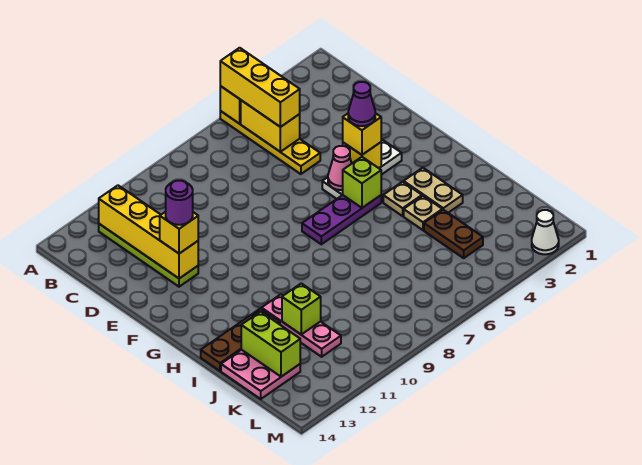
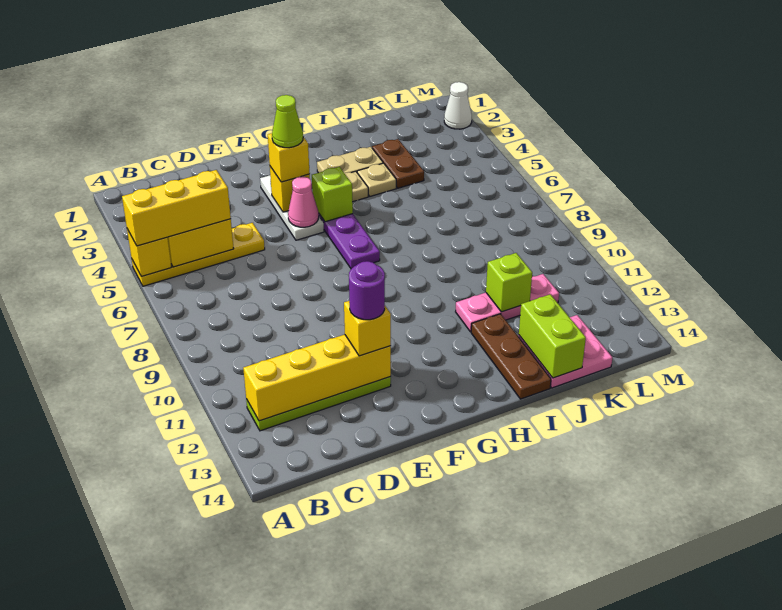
purple cone F4 level 4 -> lime cone F4 level 4
brown plate J4:K4 level 1 -> brown plate J3:J4 level 1
lime brick J13:K13 level 2 -> lime brick J13:J14 level 2

